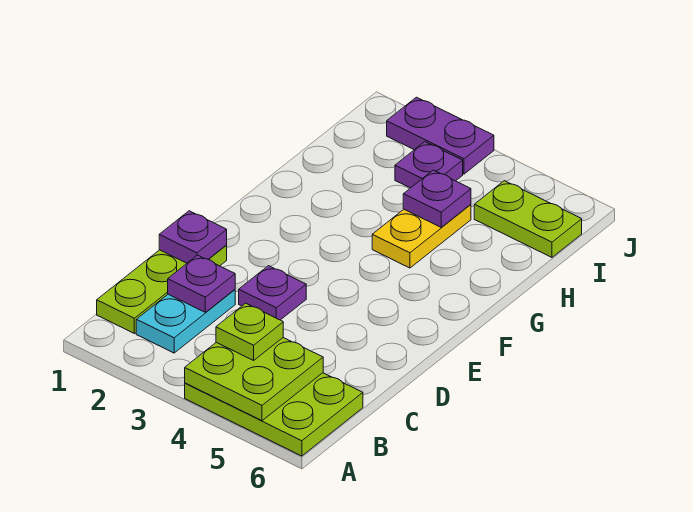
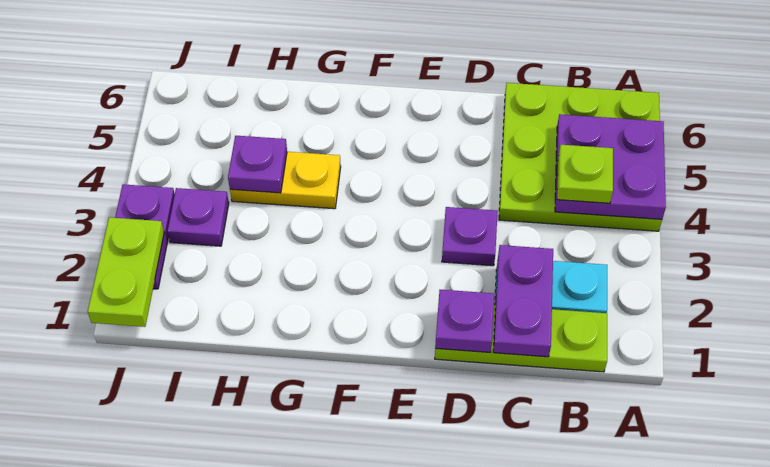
lime plate A4:B6 level 1 -> lime plate A4:C6 level 1
lime plate A4:B5 level 2 -> purple plate A4:B5 level 2
purple plate C2 level 2 -> purple plate C1:C2 level 2
lime plate I5:I6 level 1 -> lime plate J1:J2 level 2

